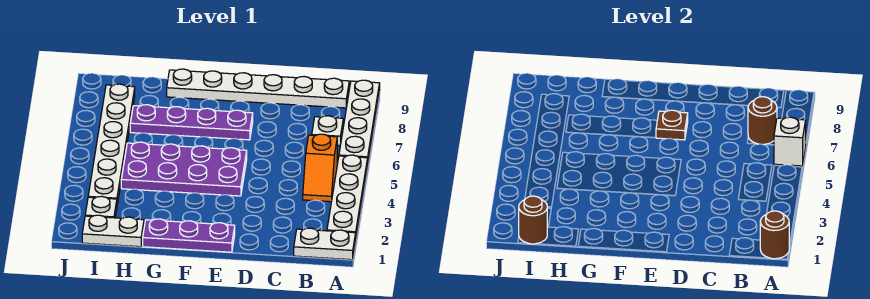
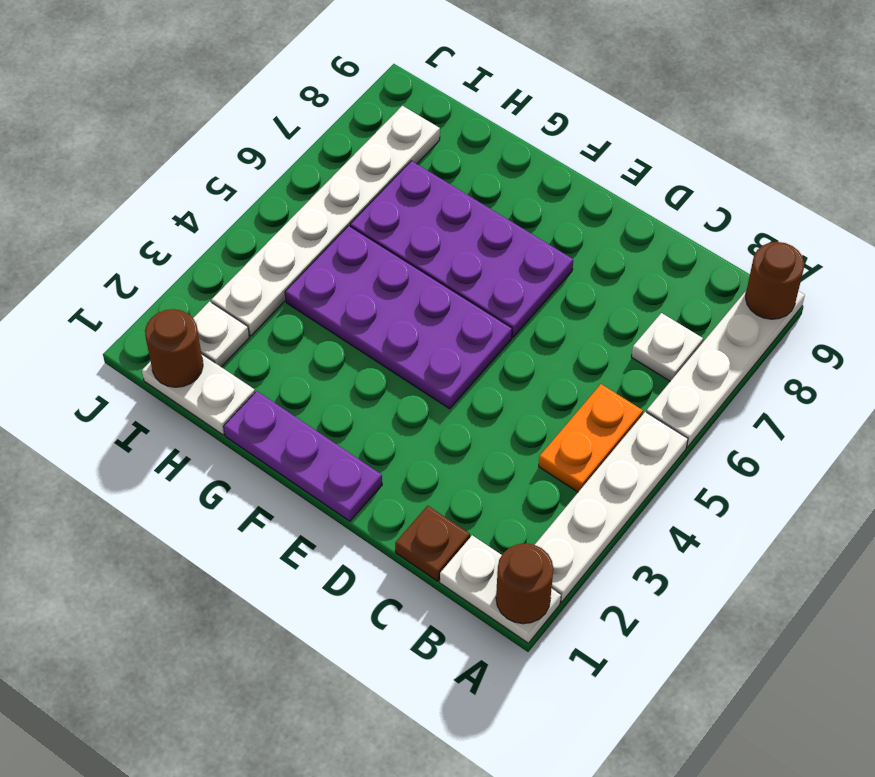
white brick A6 level 2 -> none
orange slope B4:B5 level 1 top 5 -> orange plate B4:B5 level 1
brown round brick B7 level 2 -> brown round brick A9 level 2
white plate B9:G9 level 1 -> none
purple plate E7:H7 level 1 -> purple plate E6:H7 level 1
brown plate E7 level 2 -> brown plate C1 level 1

